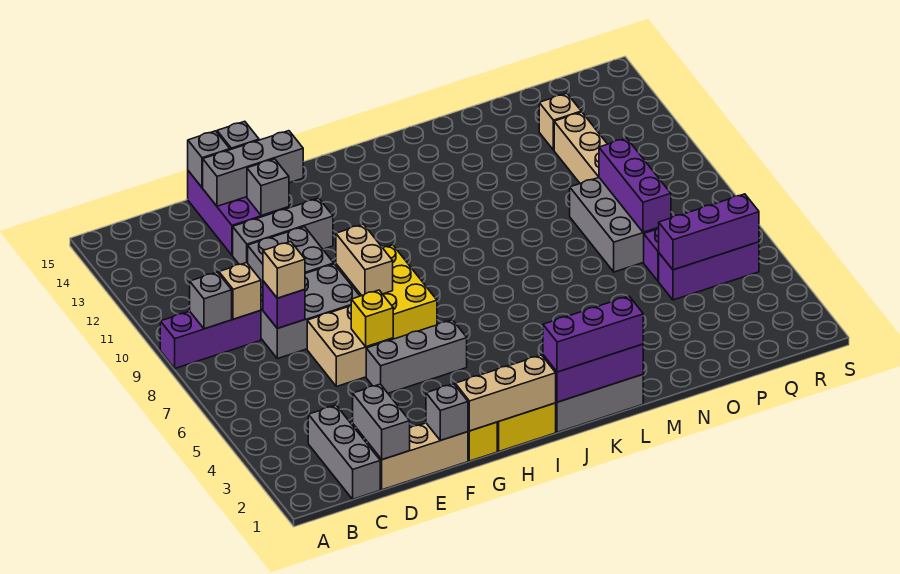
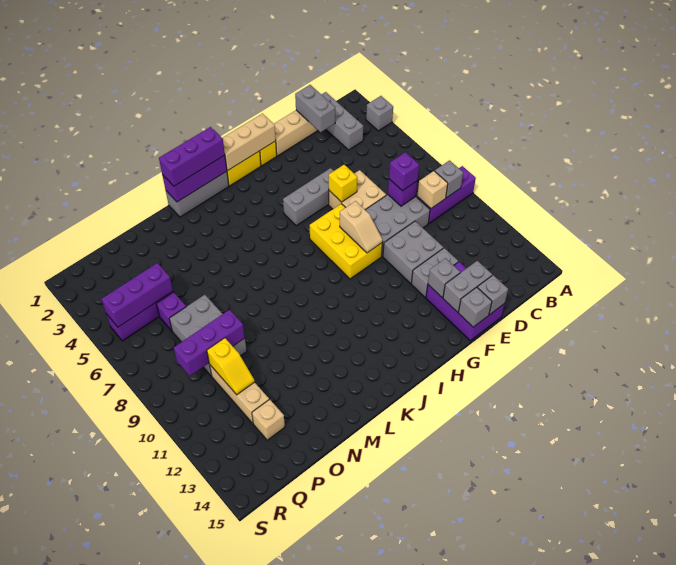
tan brick D8 level 3 -> purple brick D8 level 3
grey brick E12:G12 level 1 -> grey brick E12:F12 level 1
grey brick E14:G14 level 2 -> grey brick E14:F14 level 2
grey brick F1 level 2 -> grey brick A3 level 1
tan brick G8:G9 level 2 -> tan slope G8:G9 level 2 top 8
purple brick P7:P9 level 2 -> purple brick O9:Q9 level 2
none -> yellow slope P10:P11 level 2 top 10

